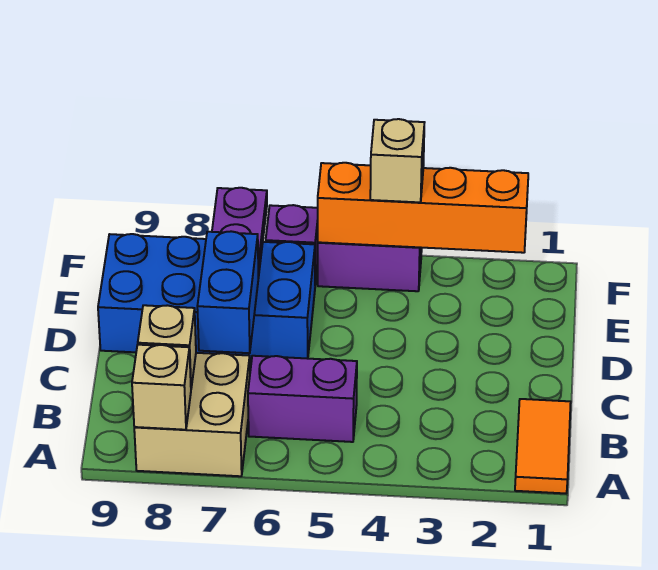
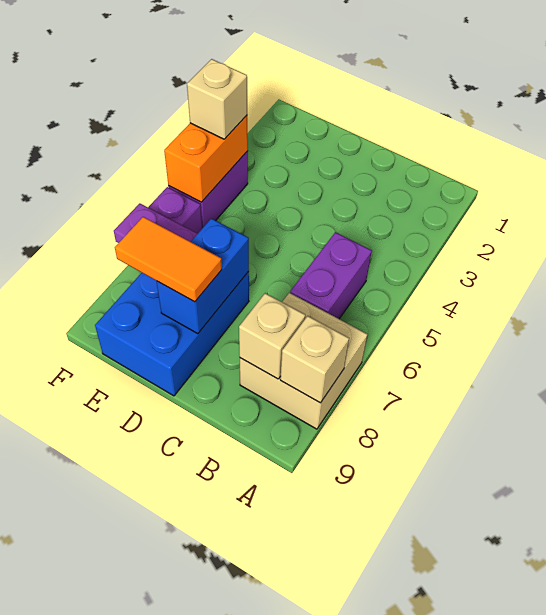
orange tile A1:B1 level 1 -> orange tile D8:E8 level 3
blue brick C7:D7 level 2 -> blue brick D7:D8 level 2
blue brick D6:E9 level 1 -> blue brick D7:E9 level 1
orange brick F2:F5 level 2 -> orange brick F4:F5 level 2

